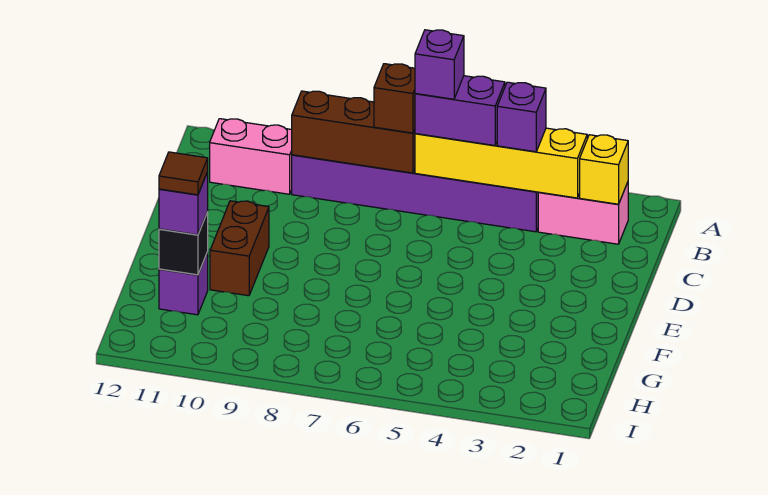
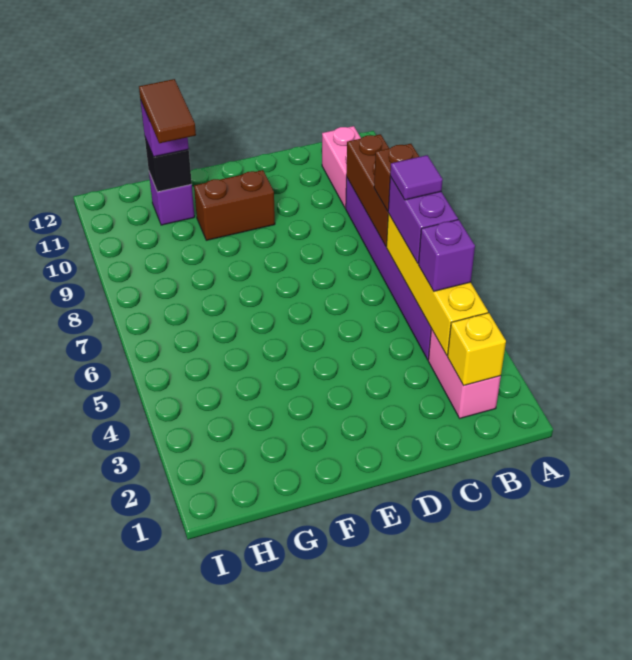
purple brick B6 level 4 -> purple tile B6 level 4
brown tile G11 level 4 -> brown tile G10:G11 level 4

